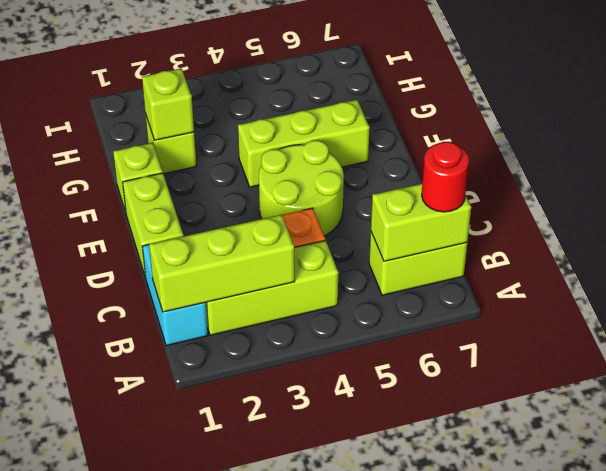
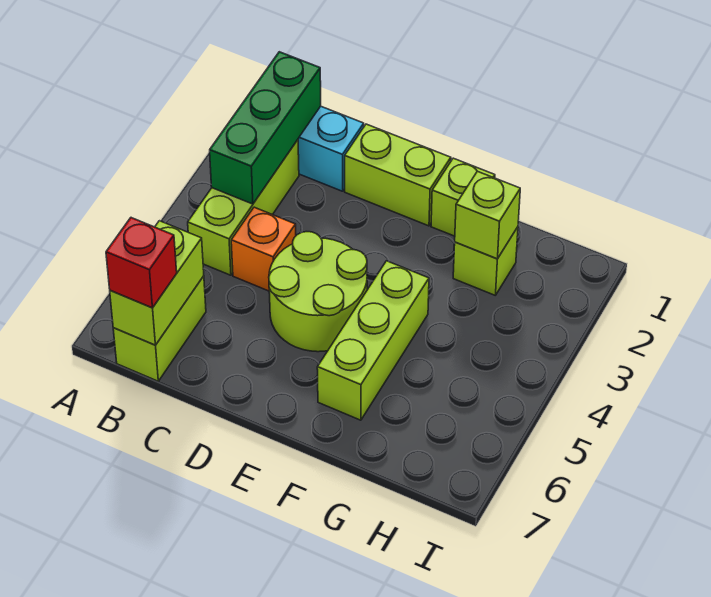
lime brick B1:B3 level 2 -> green brick B1:B3 level 2
red round brick B7 level 3 -> red brick B7 level 3

